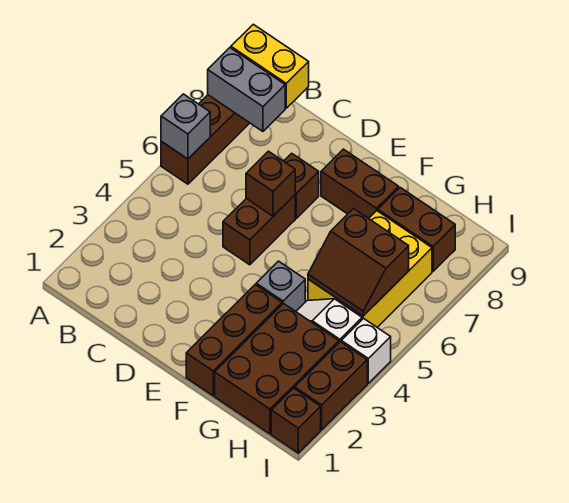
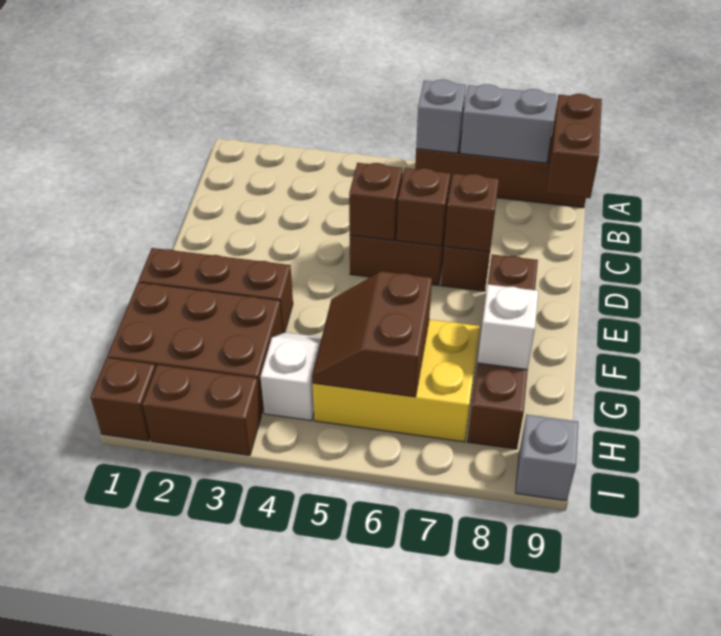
grey brick A8:B8 level 2 -> grey brick A7:A8 level 2
yellow brick A9:B9 level 2 -> brown brick A9:B9 level 2
none -> brown brick D5 level 2
none -> brown brick D7 level 2
grey brick F4 level 1 -> grey brick I9 level 1
white brick I4 level 1 -> white brick G8 level 2

